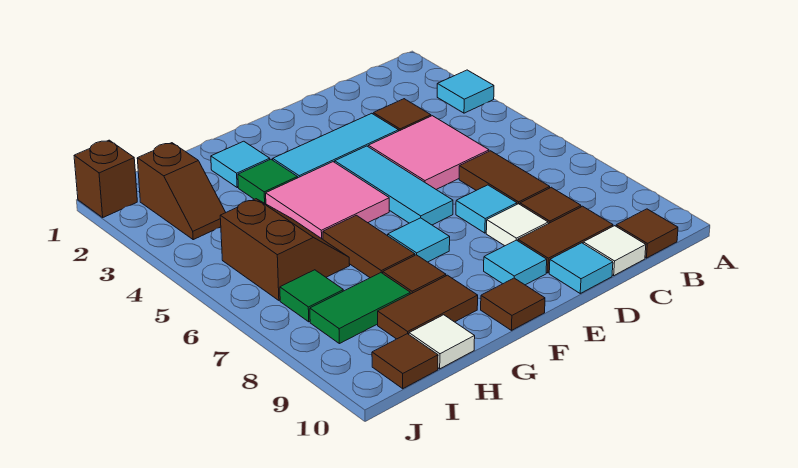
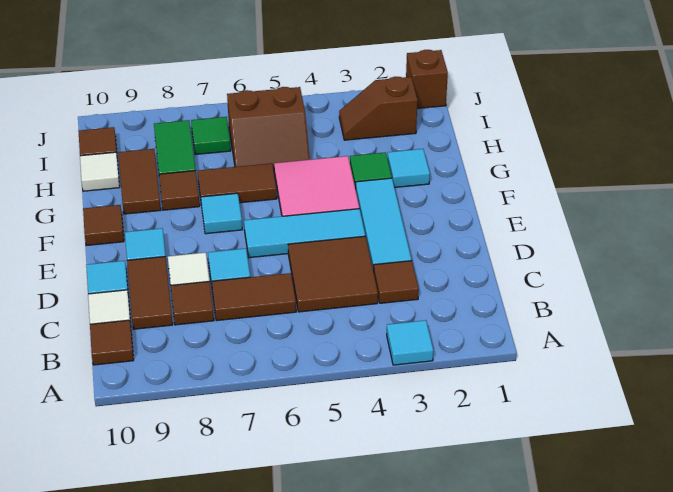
pink tile C4:D5 level 1 -> brown tile C4:D5 level 1

